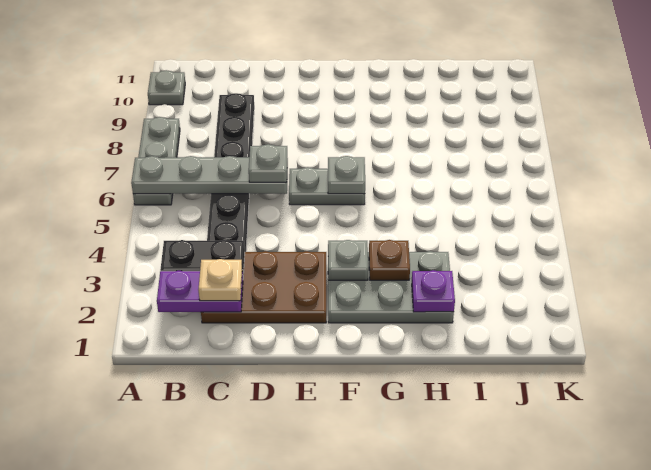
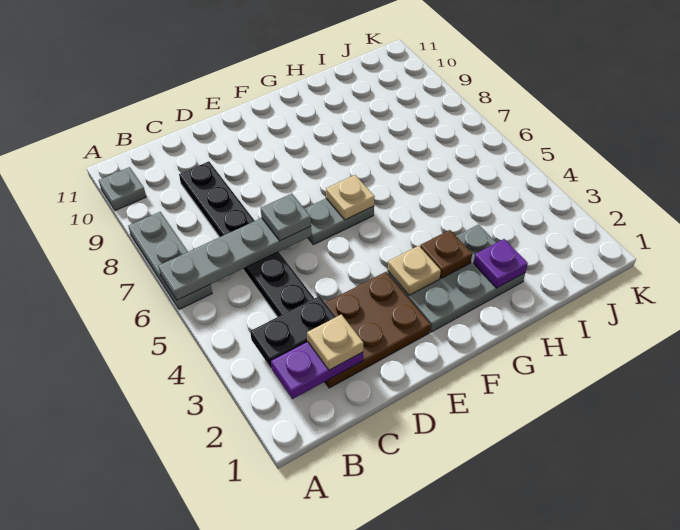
grey plate F3 level 2 -> tan plate F3 level 2
grey plate F6 level 2 -> tan plate F6 level 2

